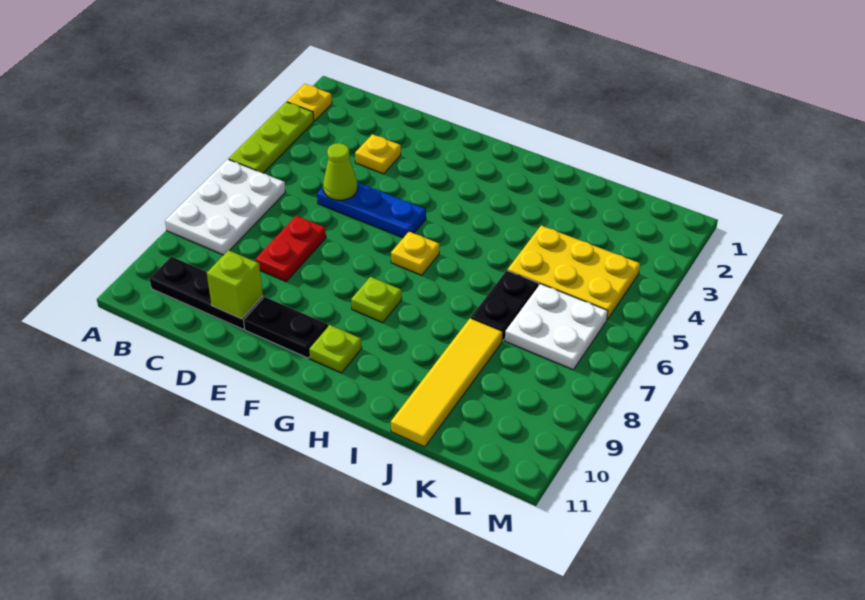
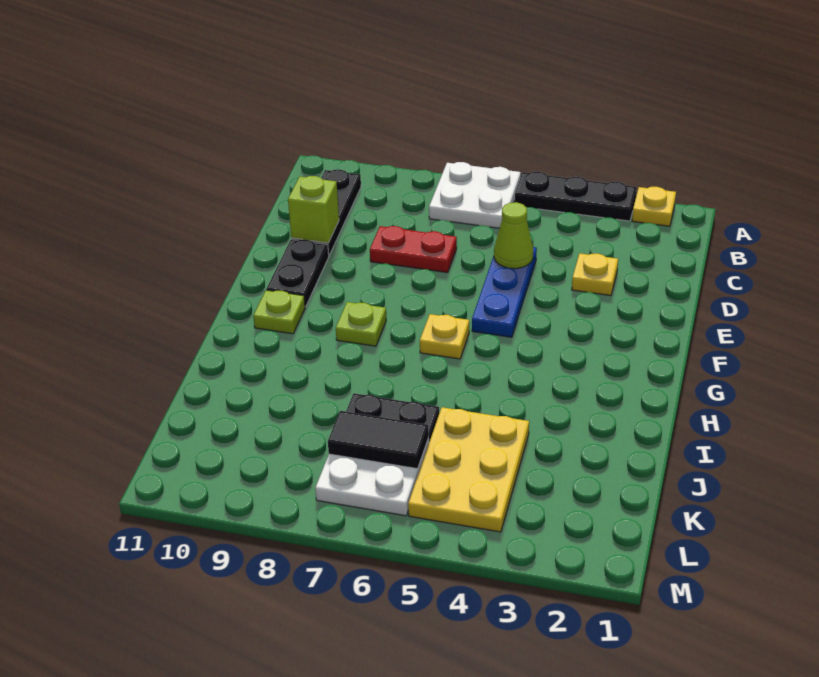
lime plate A3:A5 level 1 -> black plate A3:A5 level 1
white plate A6:B8 level 1 -> white plate A6:B7 level 1
yellow tile J8:J11 level 1 -> none
none -> black tile K6:K7 level 2

